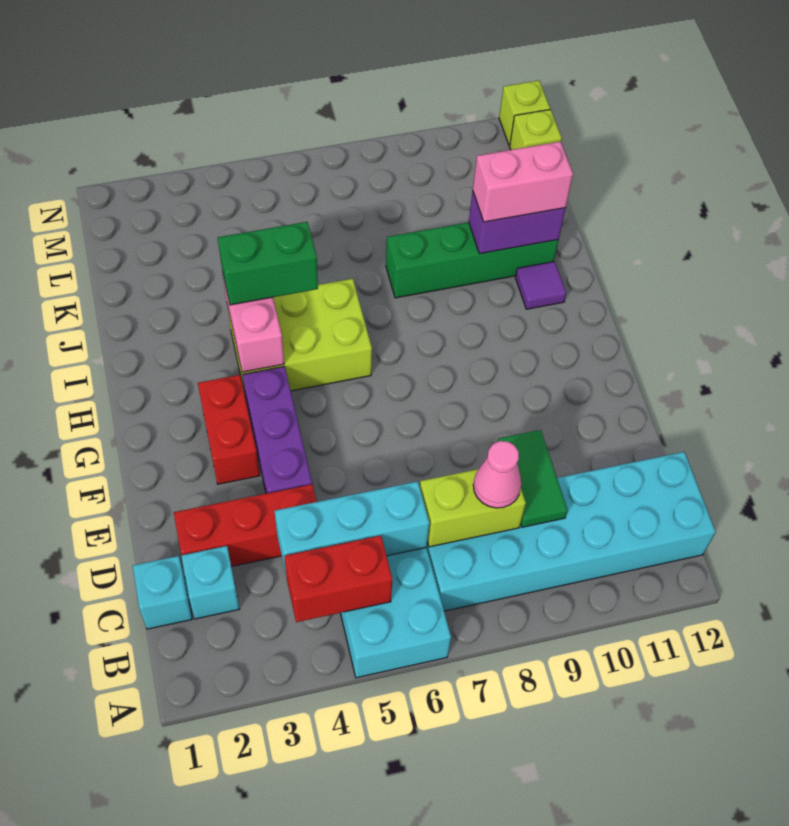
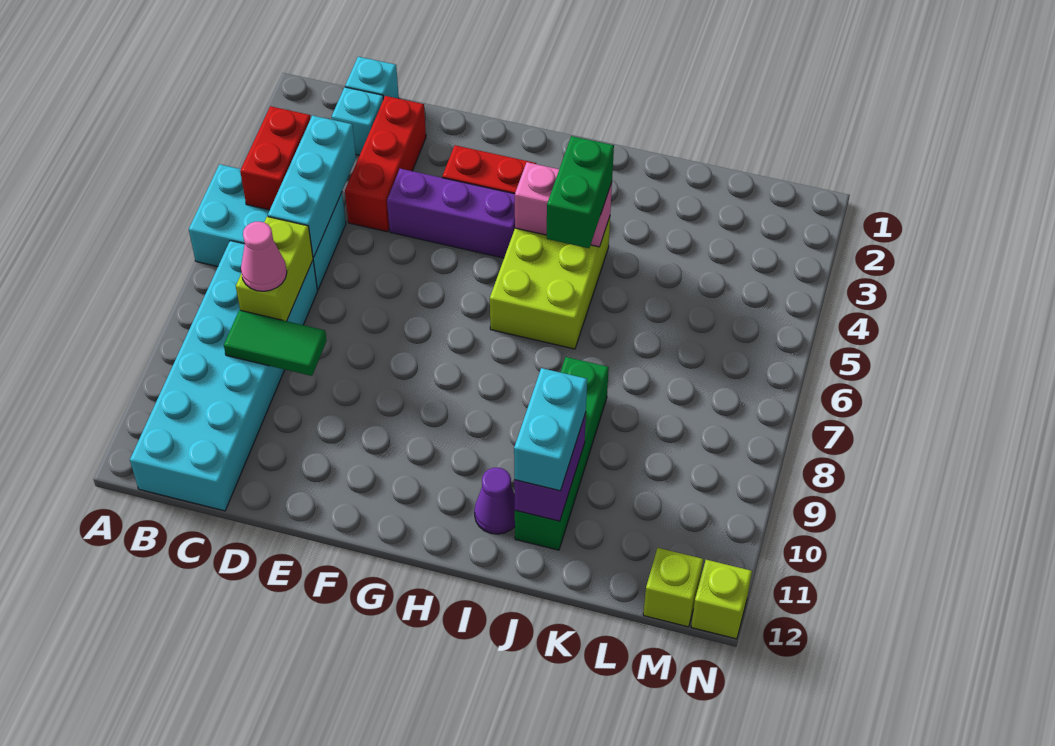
purple tile I11 level 1 -> purple cone I11 level 1
pink brick J10:J11 level 3 -> cyan brick J10:J11 level 3

